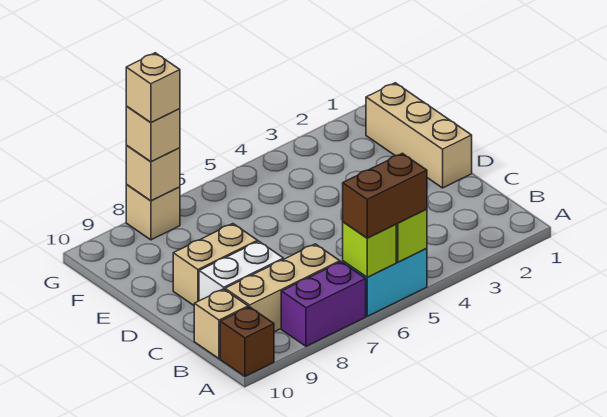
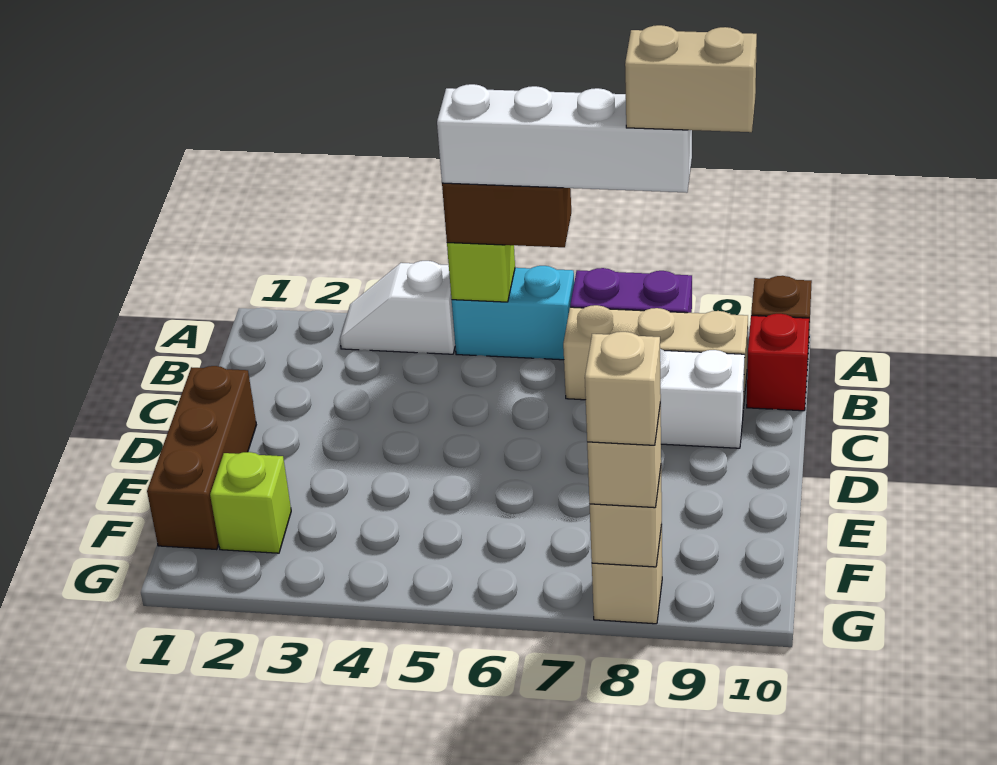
none -> white slope A3:A4 level 1 top 4
none -> white brick A5:A8 level 4
lime brick A6 level 2 -> lime brick F2 level 1
tan brick B10 level 1 -> red brick B10 level 1
tan brick D1:F1 level 1 -> brown brick D1:F1 level 1
tan brick D8:D9 level 1 -> tan brick A8:A9 level 5

